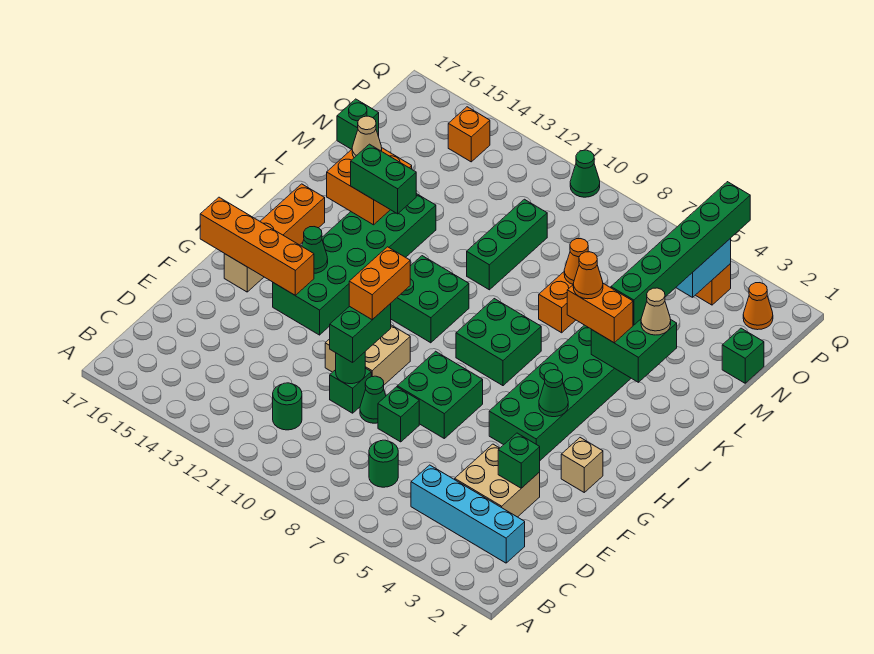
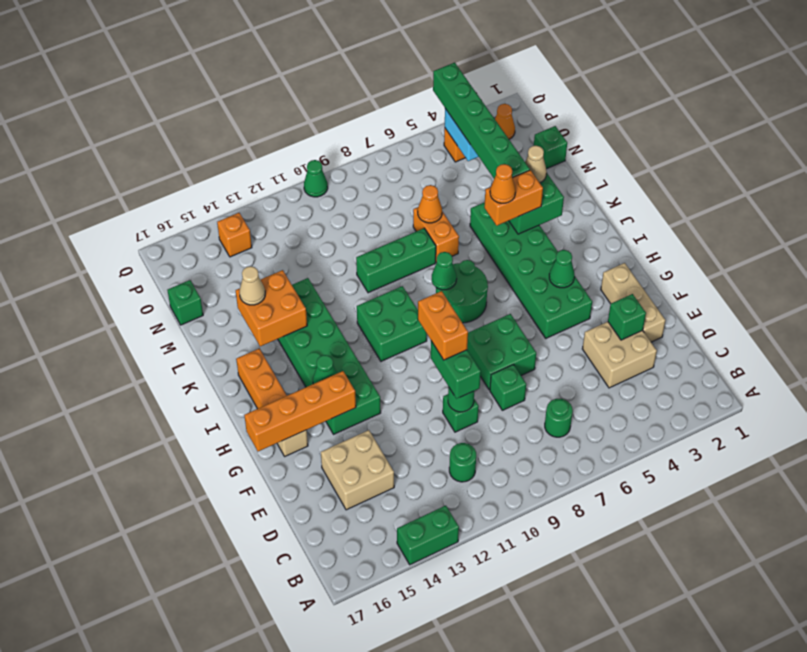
cyan brick C2:C5 level 1 -> none
green cone E9 level 1 -> green cone J8 level 2
tan brick F10:G11 level 1 -> tan brick D14:E15 level 1
tan brick G2 level 1 -> tan brick E2:G2 level 1
green brick I7:J8 level 1 -> green round brick I7:J8 level 1
green brick K13:K14 level 3 -> green brick A13:A14 level 1
green brick L10:N10 level 1 -> green brick L8:L10 level 1

